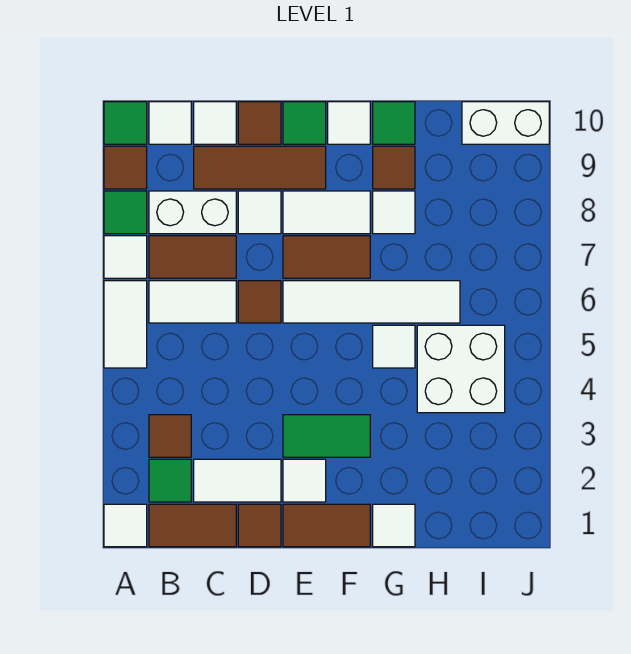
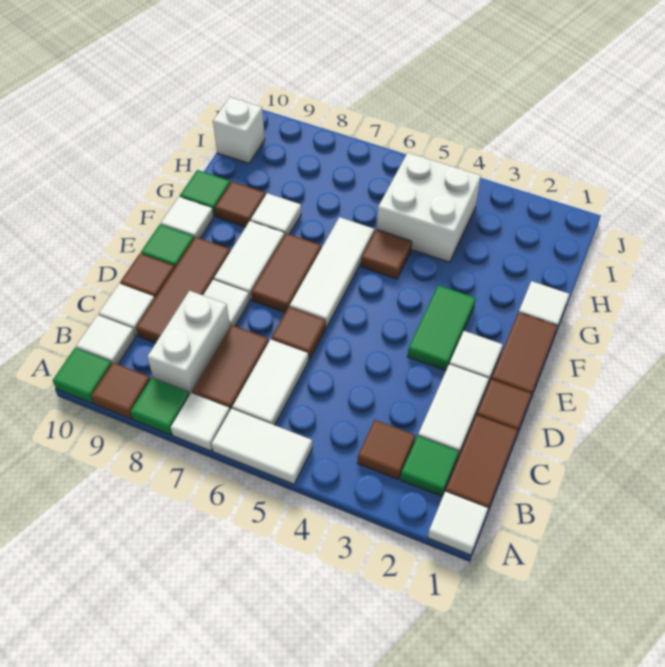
white tile E6:H6 level 1 -> white tile E6:G6 level 1
white tile G5 level 1 -> brown tile G5 level 1
white brick I10:J10 level 1 -> white brick I10 level 1

